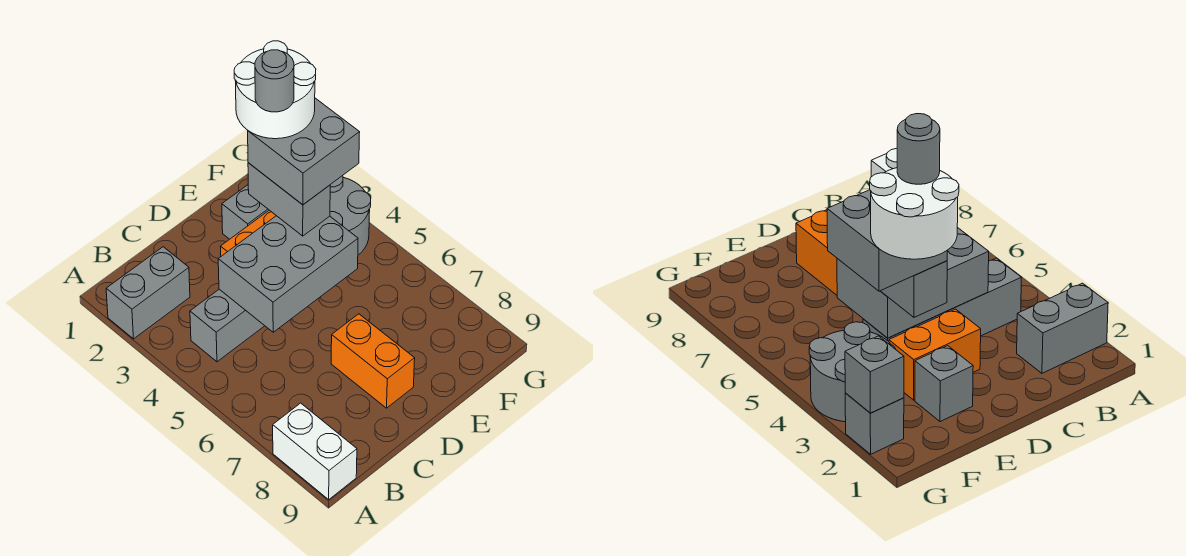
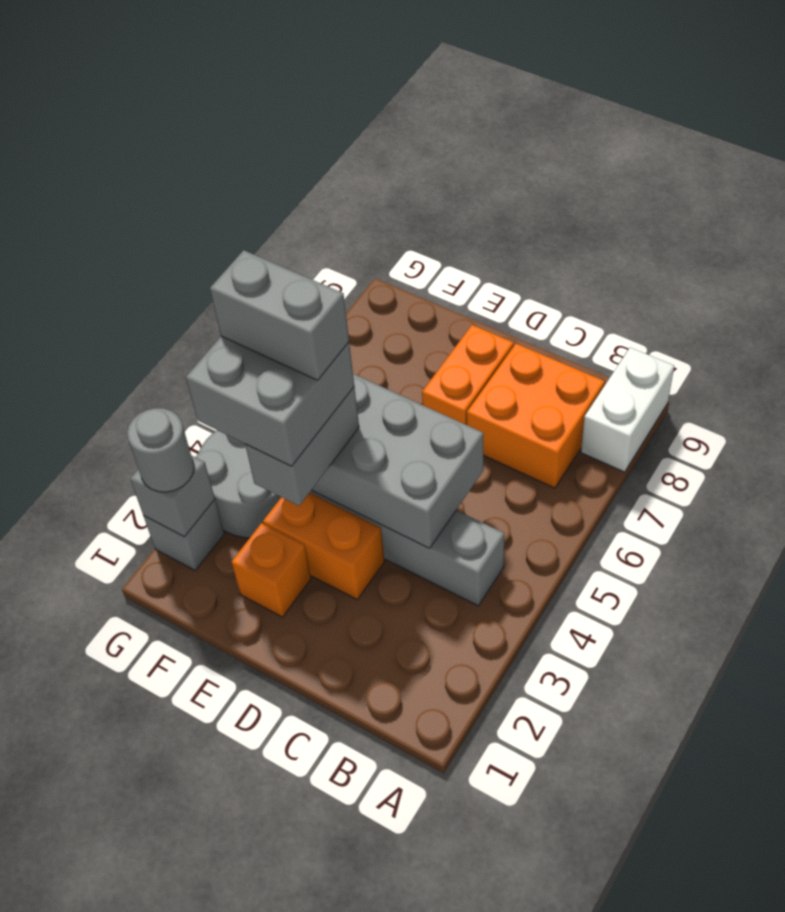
grey brick A2:B2 level 1 -> grey brick E4:F4 level 5
none -> orange brick B7:C8 level 1
grey brick E2 level 1 -> orange brick E2 level 1
white round brick E2:F3 level 5 -> none
grey round brick E3 level 6 -> grey round brick G2 level 3

